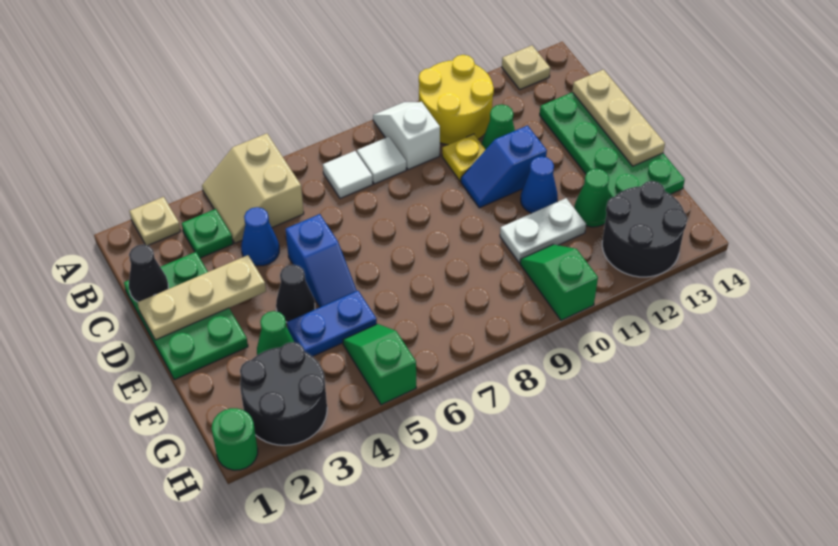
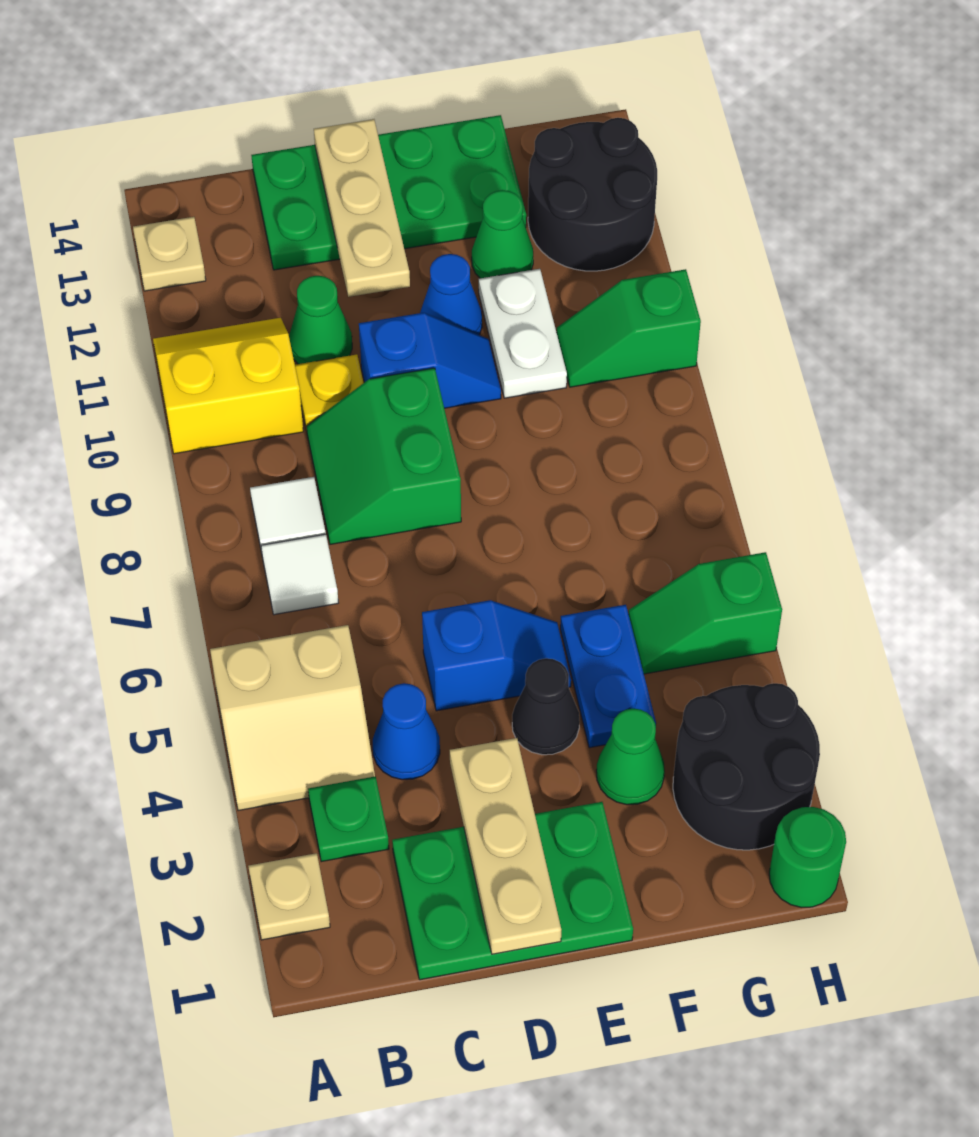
white slope A9:B9 level 1 top B -> none
yellow round brick A10:B11 level 1 -> yellow slope A10:B11 level 1 top 10
black cone C1 level 2 -> none
none -> green slope C8:D9 level 1 top D
tan plate C14:E14 level 2 -> tan plate D12:D14 level 2
blue slope D10:D11 level 1 top 11 -> blue slope D10:E10 level 1 top D

